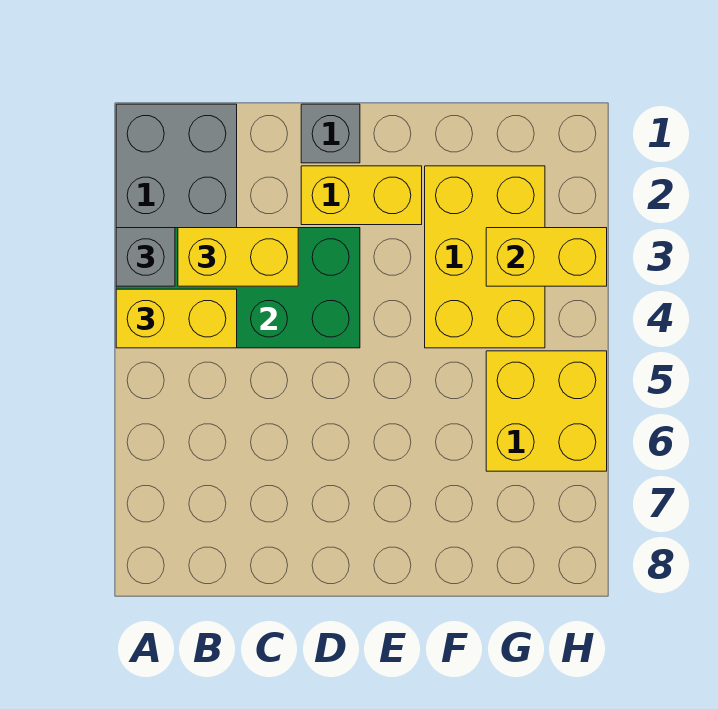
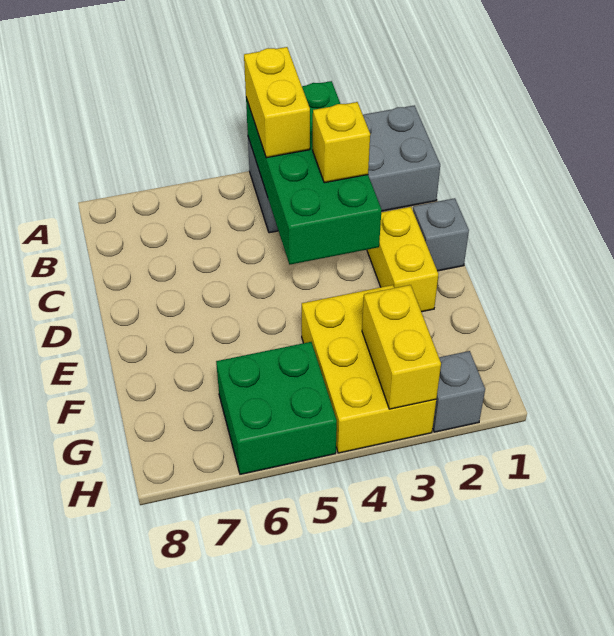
grey brick A3 level 3 -> grey brick H2 level 1
yellow brick B3:C3 level 3 -> yellow brick C3 level 3
yellow brick F2:G4 level 1 -> yellow brick F3:H4 level 1
yellow brick G5:H6 level 1 -> green brick G5:H6 level 1

